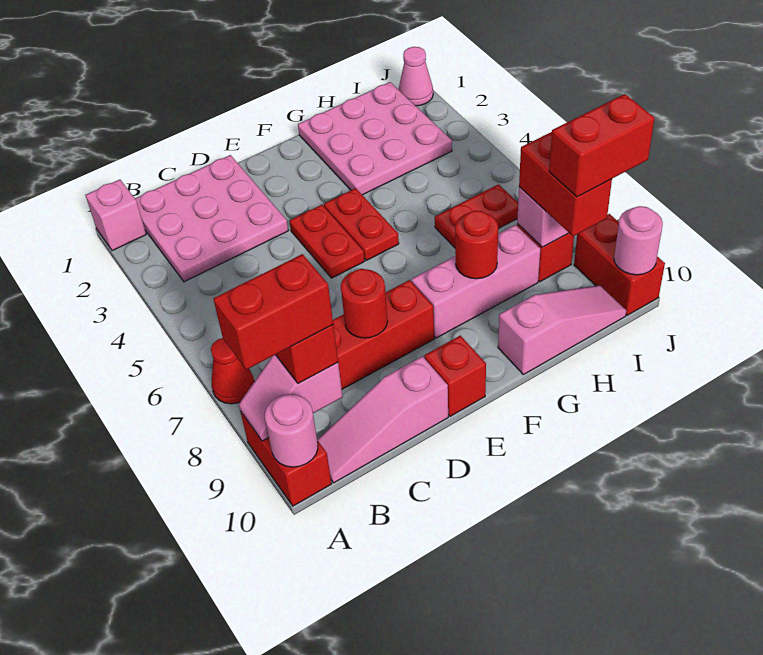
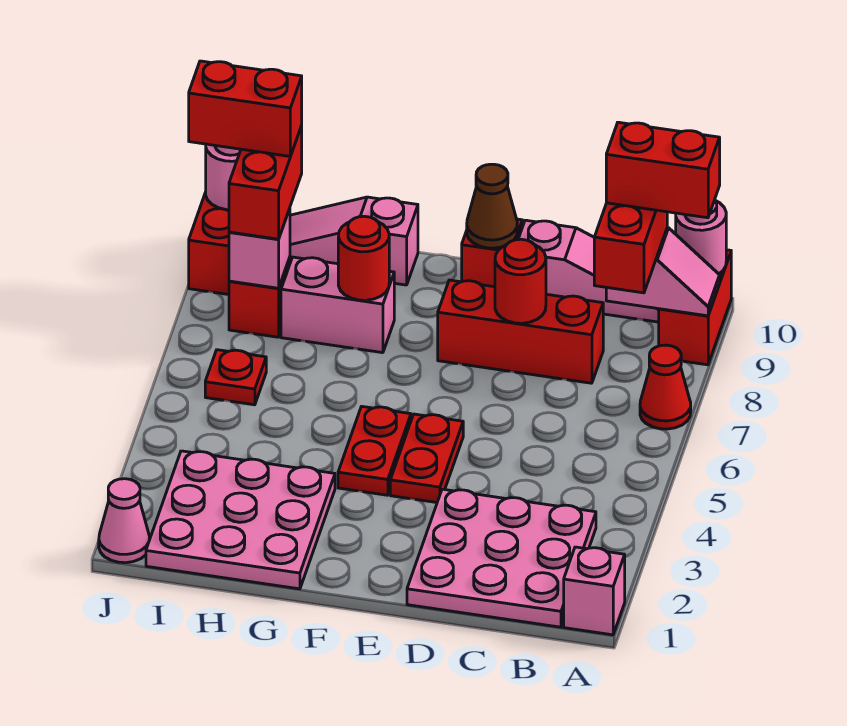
none -> brown cone E10 level 2
pink brick F8:H8 level 1 -> pink brick G8:H8 level 1
red plate H6:I6 level 1 -> red plate I6 level 1

